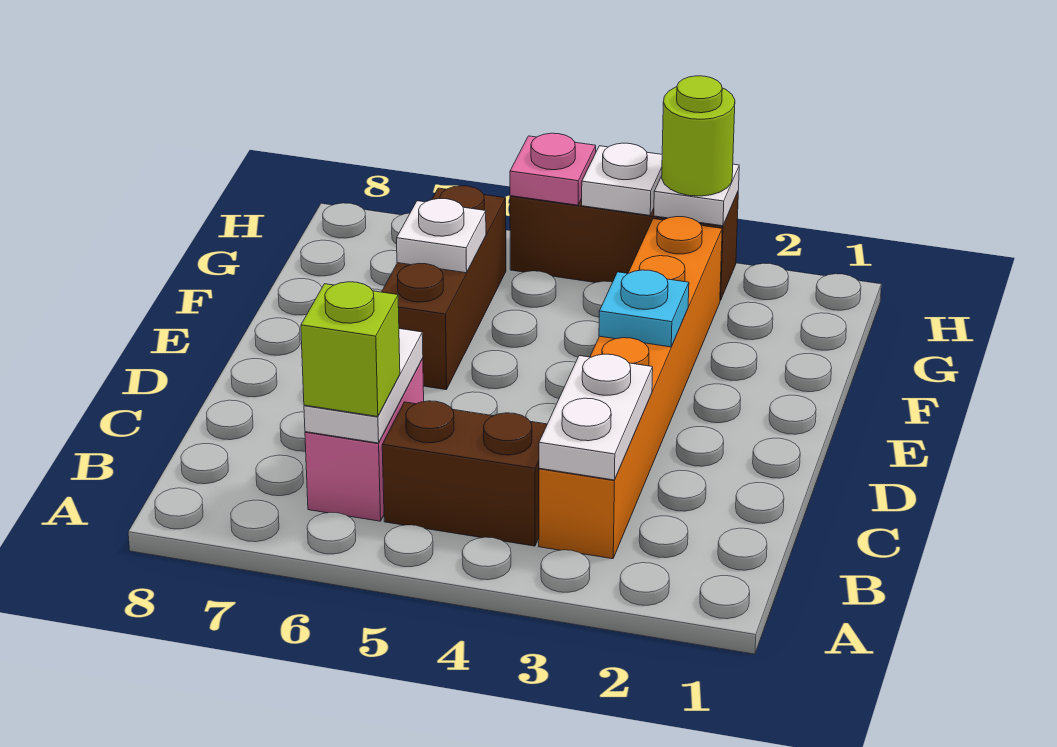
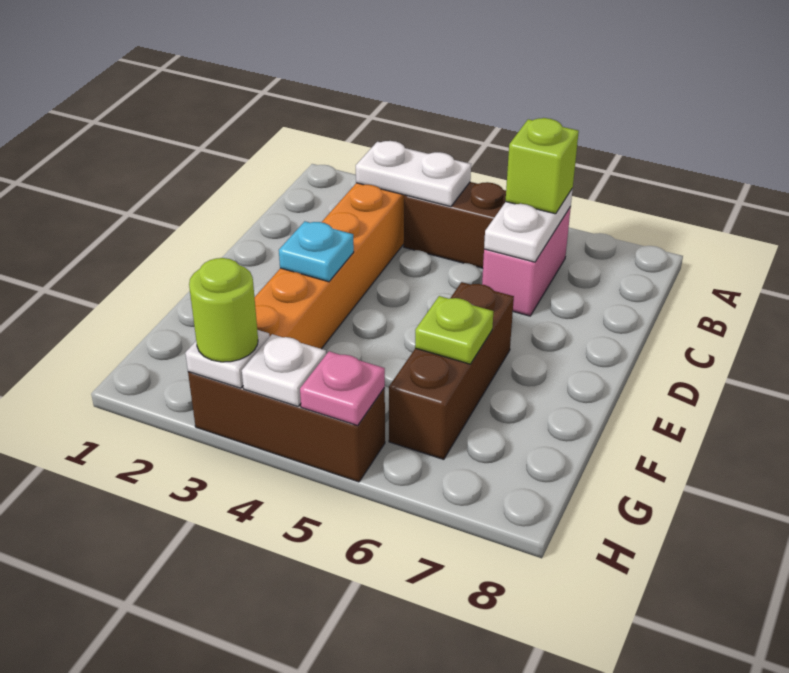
white plate B3:C3 level 2 -> white plate B3:B4 level 2
white plate F6 level 2 -> lime plate F6 level 2

